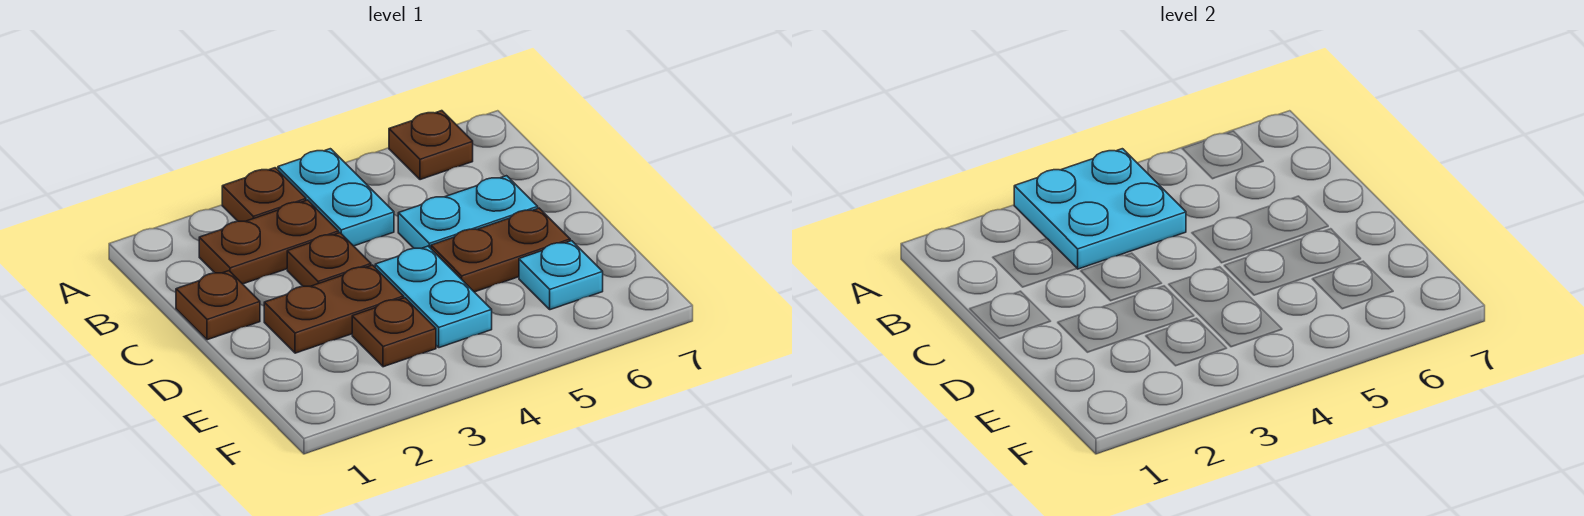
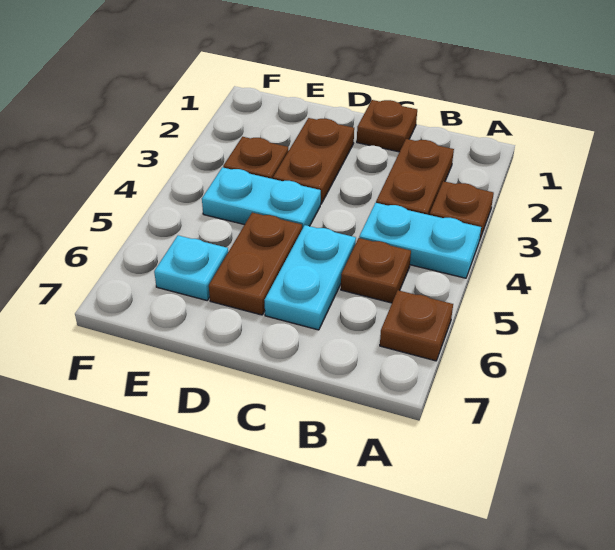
cyan plate A3:B4 level 2 -> none
brown plate C3 level 1 -> brown plate B5 level 1

